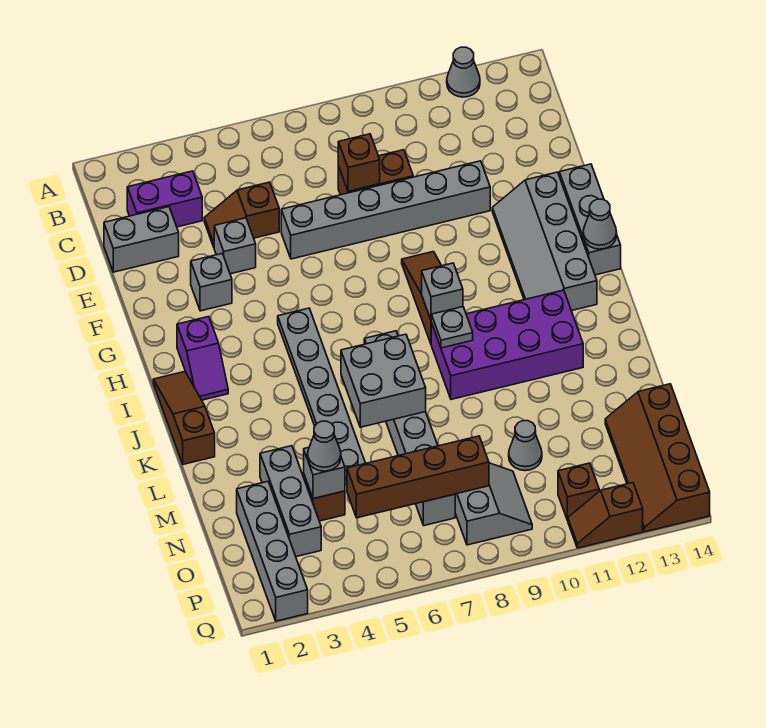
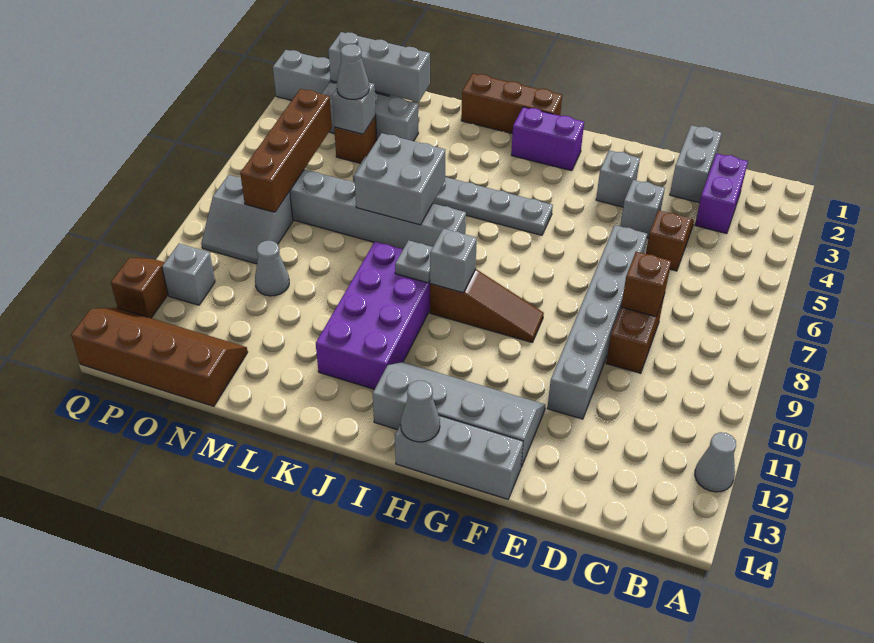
purple slope H2:I2 level 1 top H -> purple brick H2:I2 level 1
brown slope I1:K1 level 1 top K -> brown brick I1:K1 level 1
none -> grey brick M2:O2 level 2
brown brick P11 level 1 -> grey brick P11 level 1

